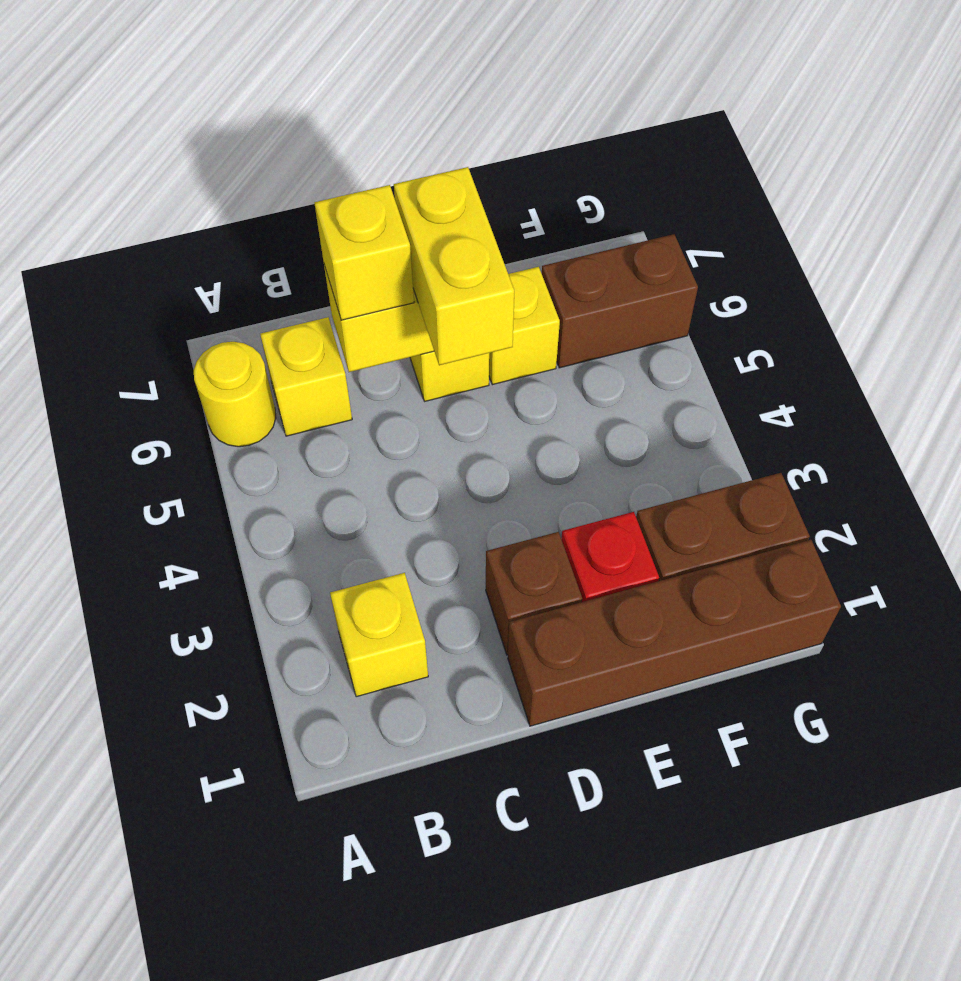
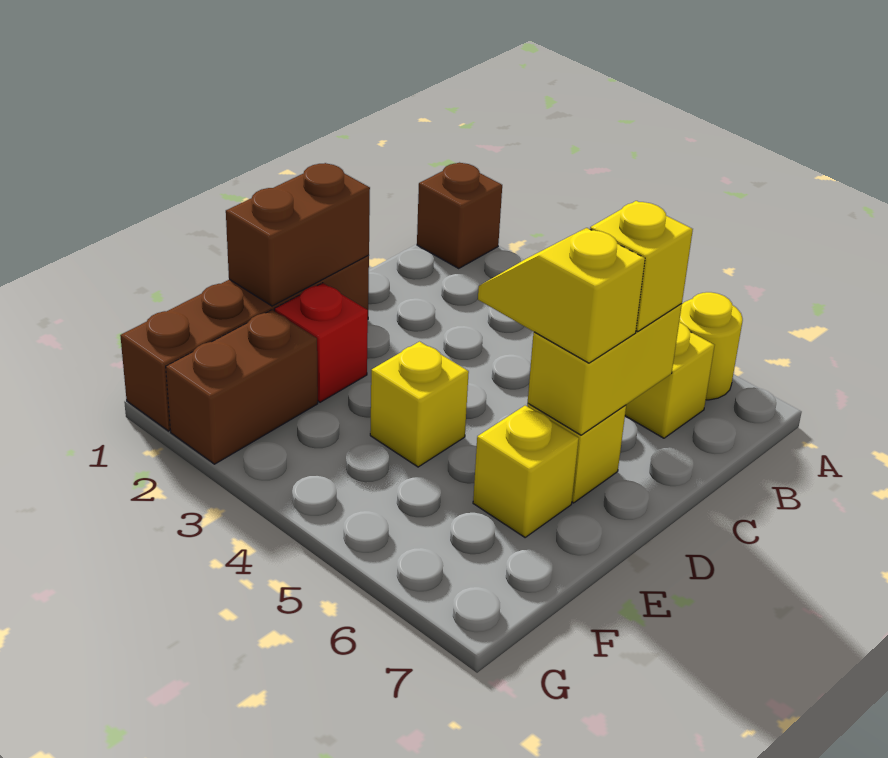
yellow brick B2 level 1 -> yellow brick E4 level 1
brown brick D2 level 1 -> brown brick A1 level 1
yellow brick D5:D6 level 3 -> yellow slope D5:D6 level 3 top 6
brown brick F6:G6 level 1 -> brown brick D1:E1 level 2

